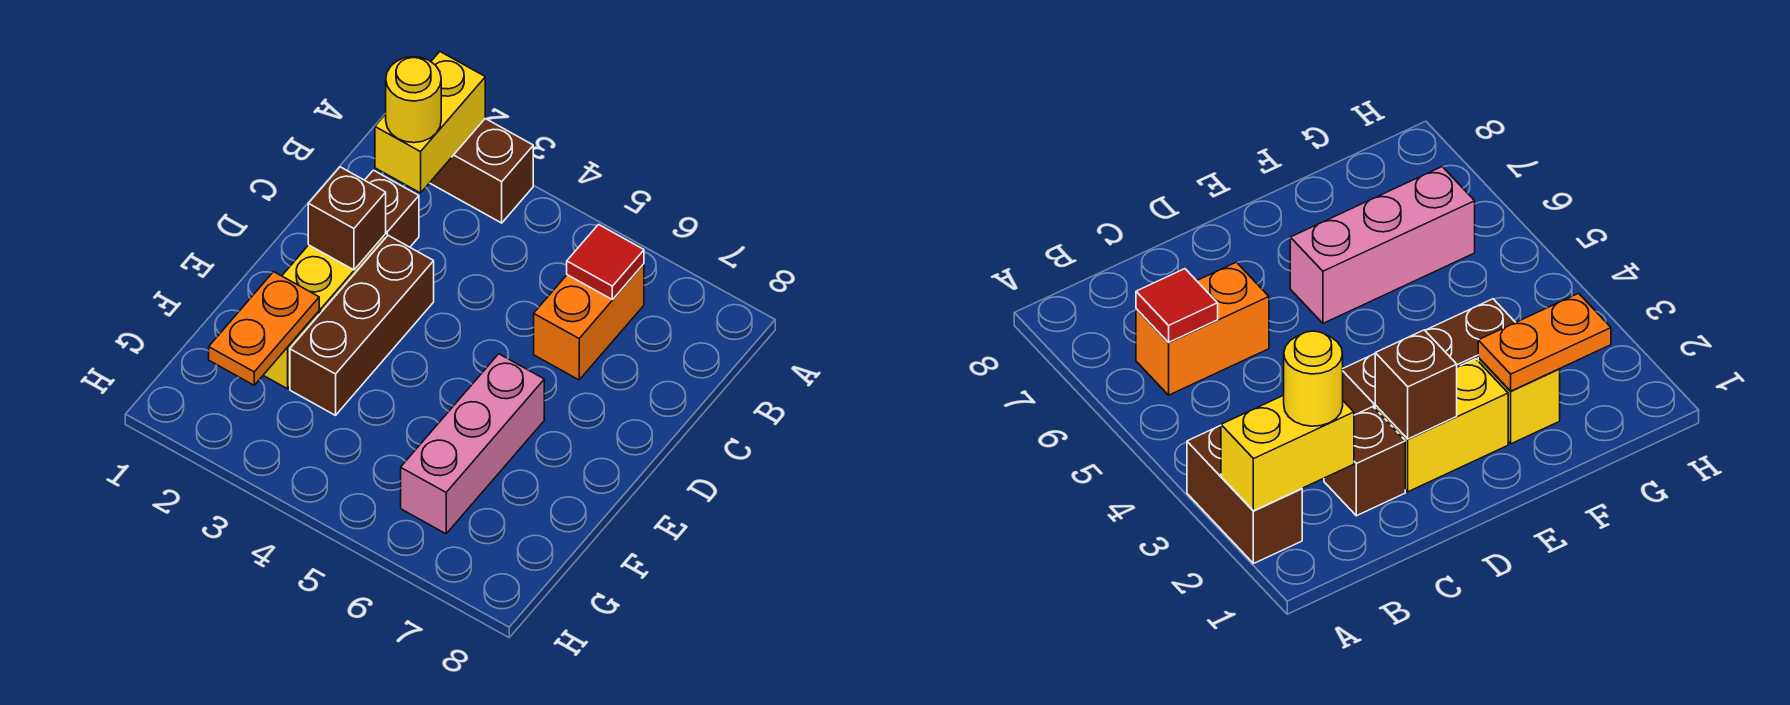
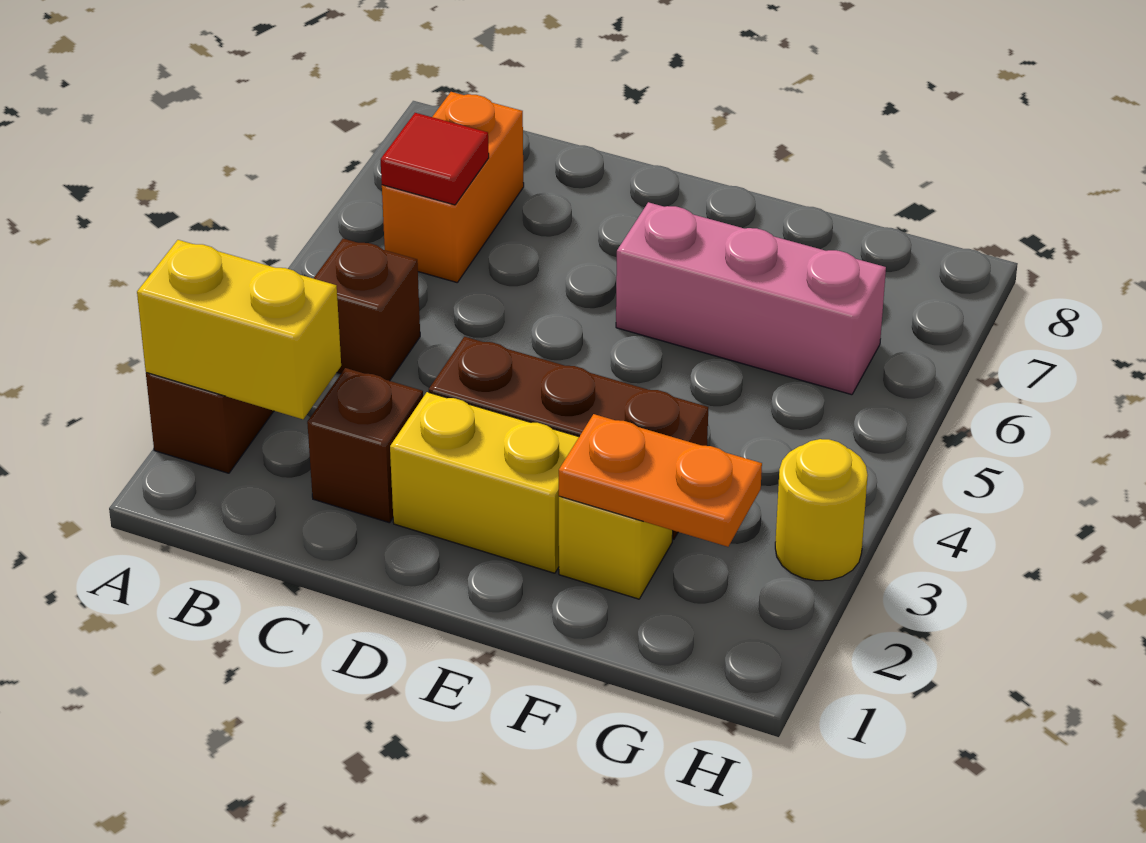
yellow round brick B2 level 3 -> yellow round brick H3 level 1
orange brick B6:C6 level 1 -> orange brick B6:B7 level 1
brown brick D2 level 2 -> brown brick B4 level 1

